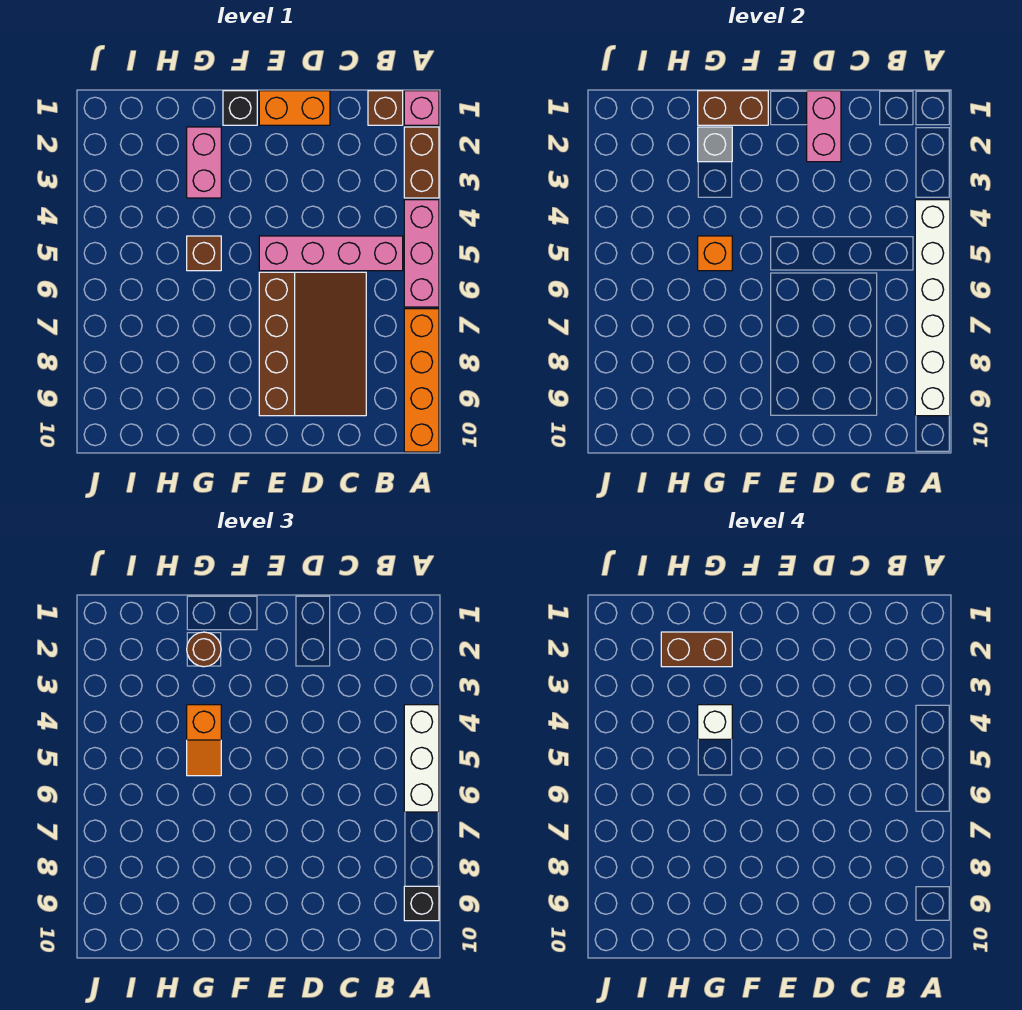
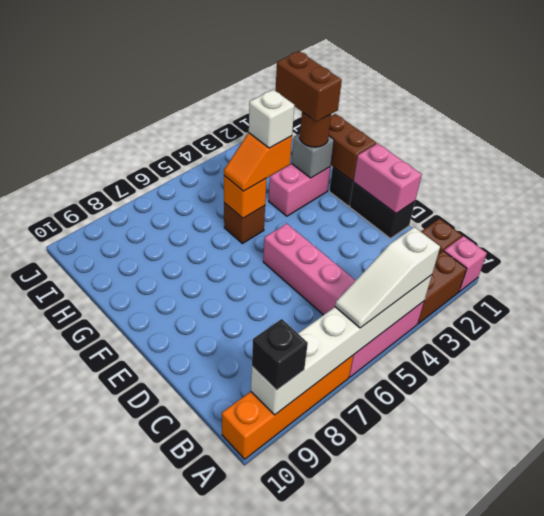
white brick A4:A6 level 3 -> white slope A4:A6 level 3 top 4
brown slope C6:E9 level 1 top E -> none
orange brick D1:E1 level 1 -> black brick D1:E1 level 1
pink brick D1:D2 level 2 -> pink brick D1:E1 level 2

